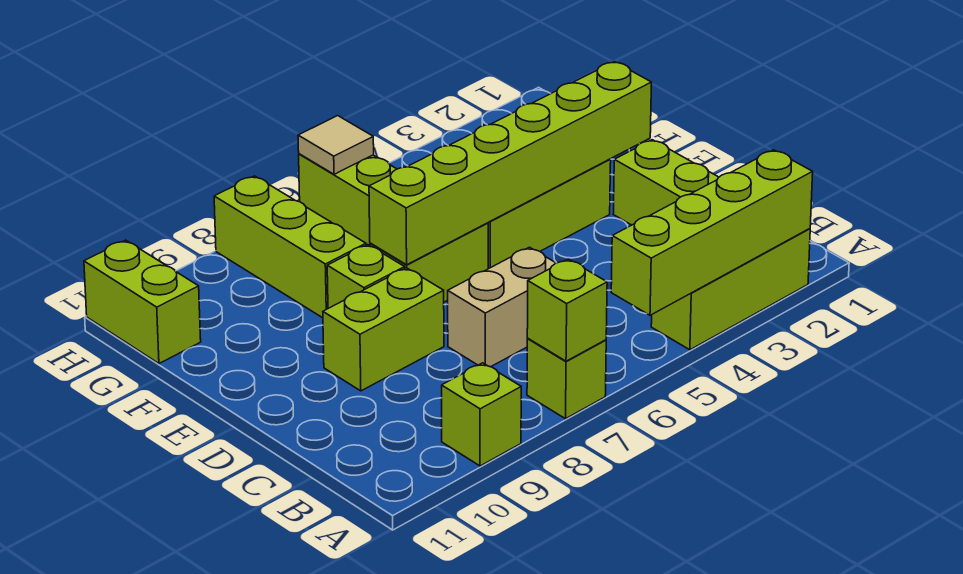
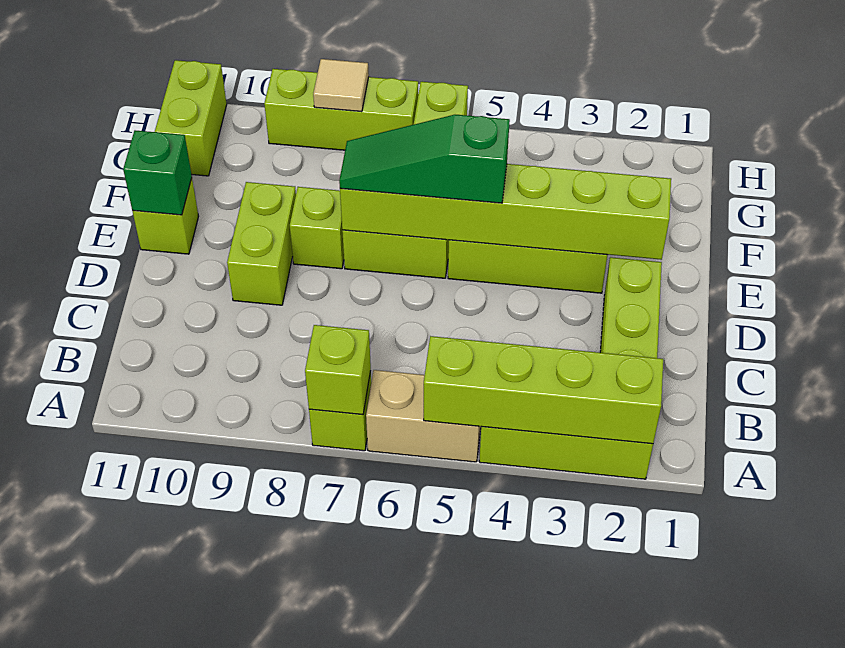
lime brick A9 level 1 -> lime brick E11 level 1
tan brick C6:C7 level 1 -> tan brick A5:A6 level 1
lime brick D8:D9 level 1 -> lime brick D9:E9 level 1
none -> green slope E5:E7 level 3 top 5
none -> green brick E11 level 2
lime brick F8:H8 level 1 -> lime brick H7:H9 level 1
tan tile H6 level 2 -> tan tile H8 level 2

